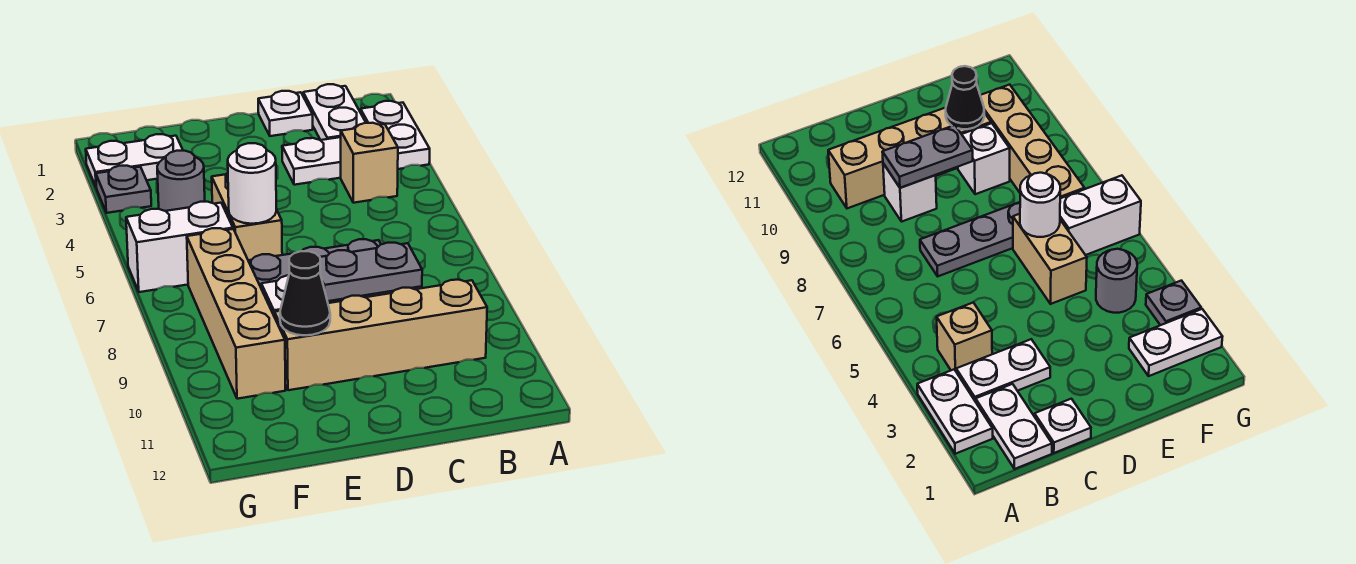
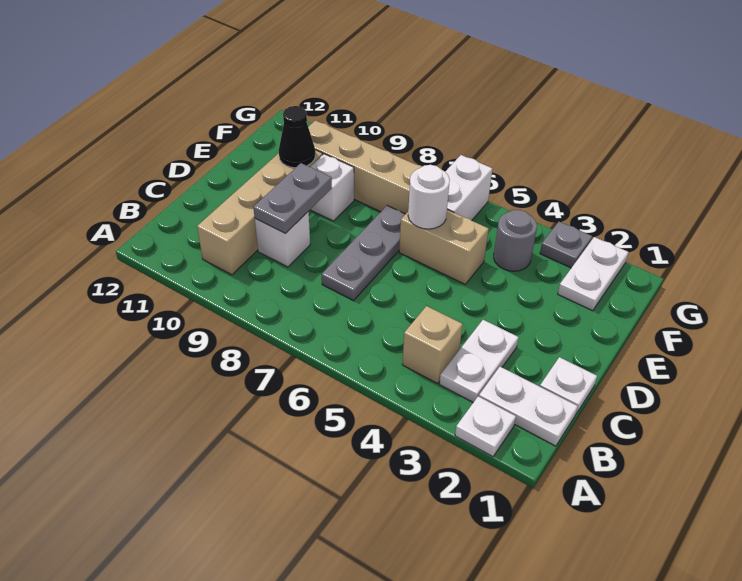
white plate A2:A3 level 1 -> white plate A2 level 1

